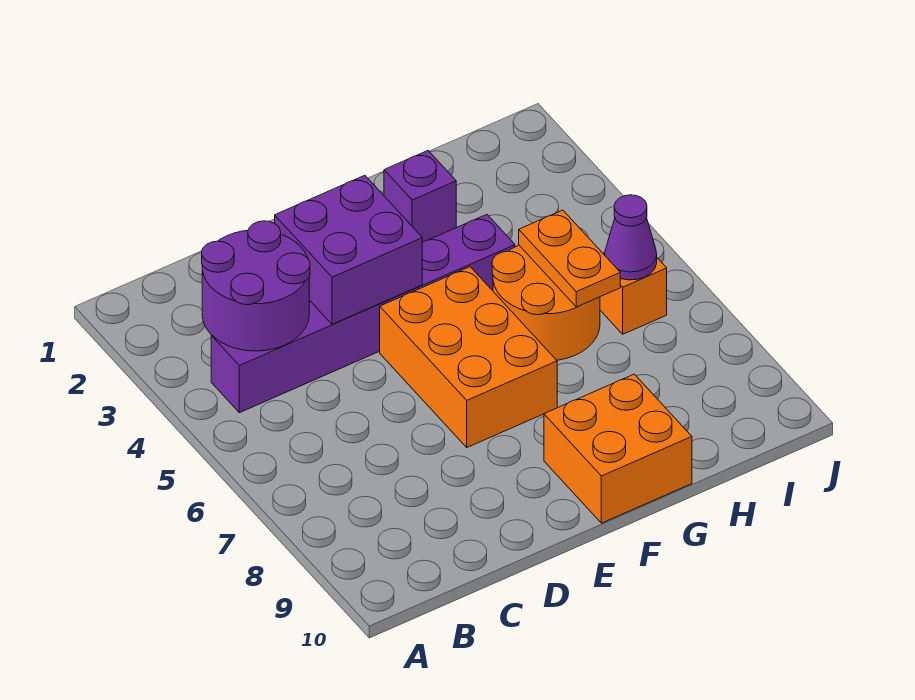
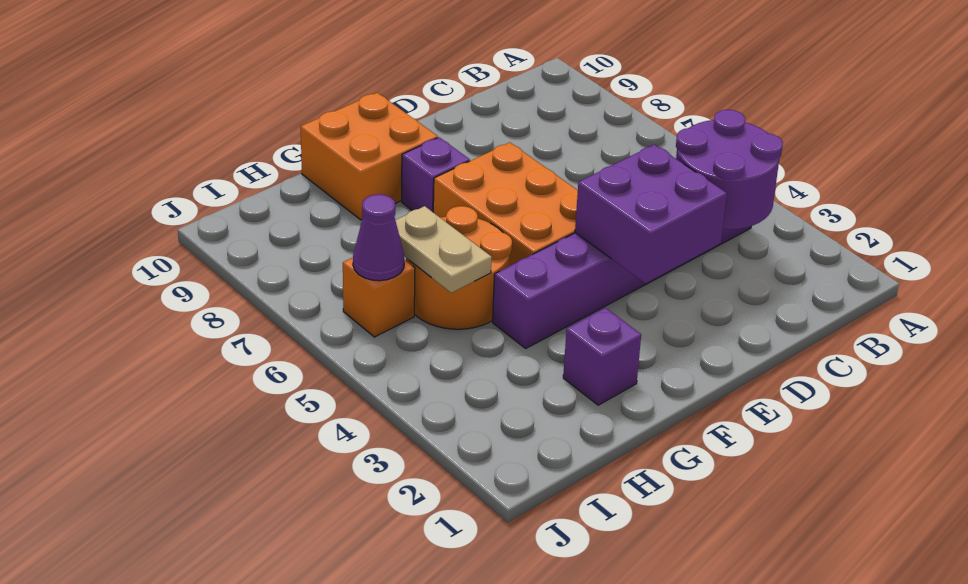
none -> purple brick F8 level 1
orange plate H5:H6 level 2 -> tan plate H5:H6 level 2

